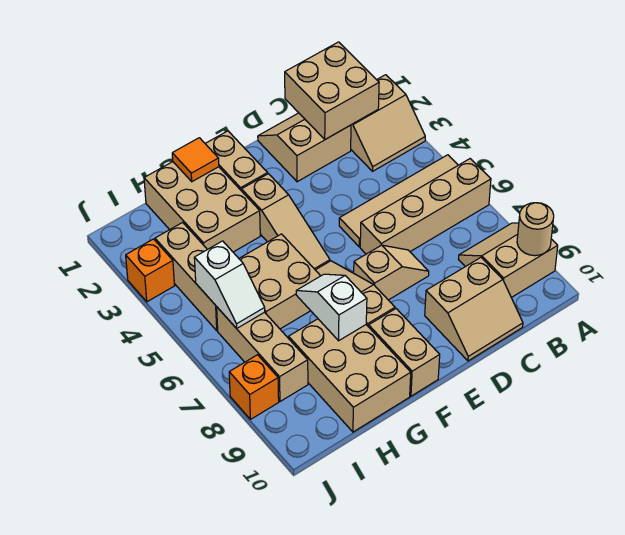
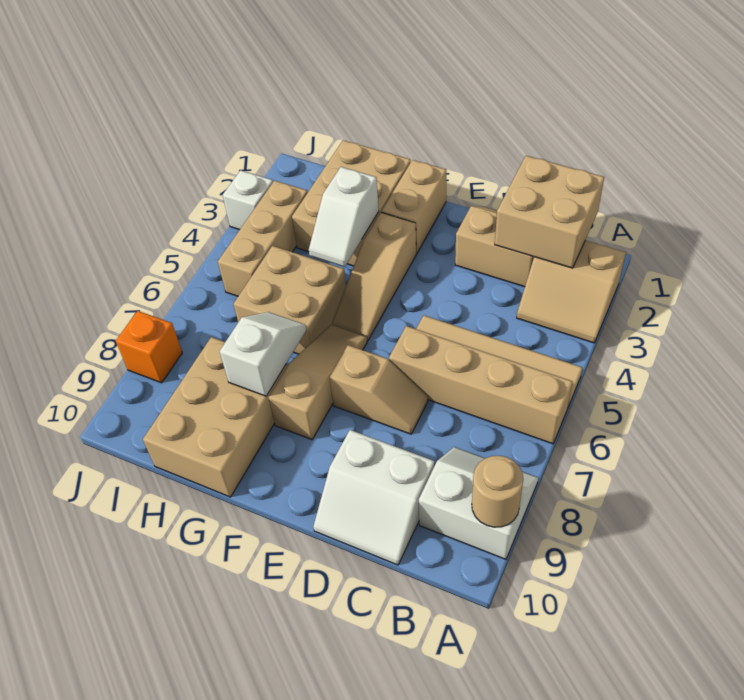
tan slope A8:B9 level 1 top 9 -> white slope A8:B9 level 1 top 9
tan slope C9:D10 level 1 top 9 -> white slope C9:D10 level 1 top 9
tan brick F9:F10 level 1 -> none
orange tile G1 level 2 -> none
white slope I5:I6 level 2 top 5 -> white slope G3:G4 level 2 top 3
tan brick I6:I8 level 1 -> none
orange brick J3 level 1 -> white brick J3 level 1

